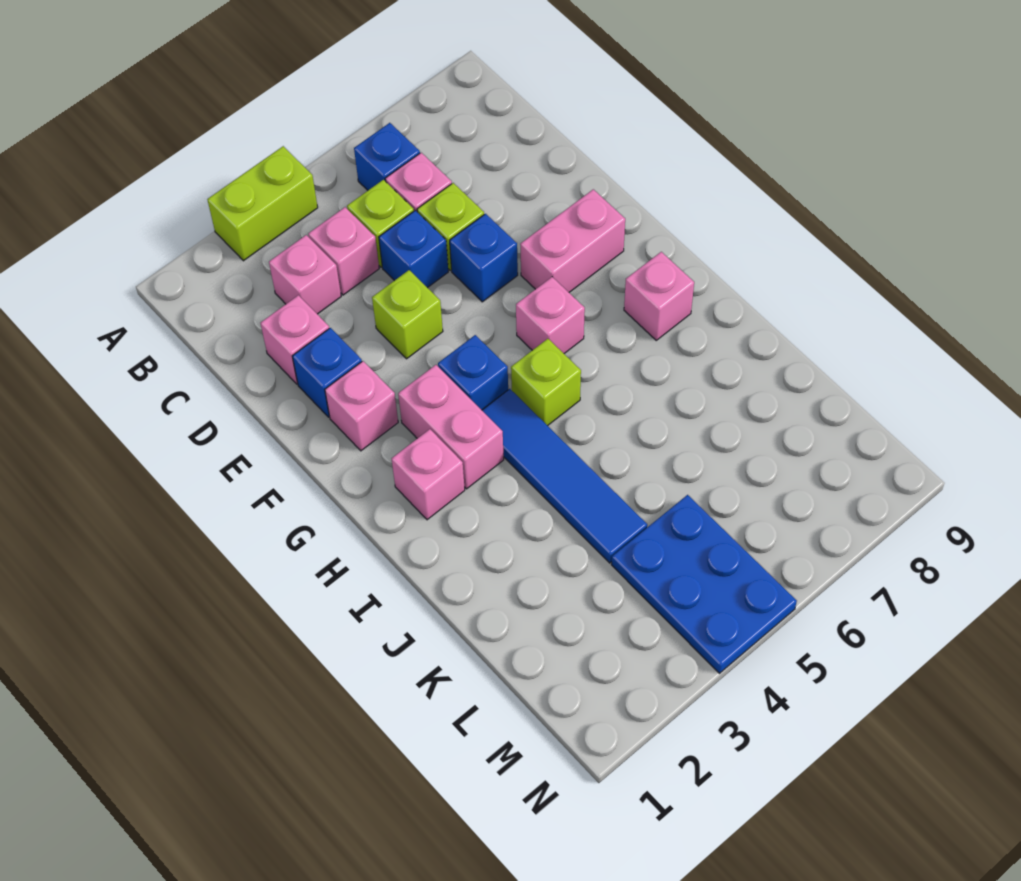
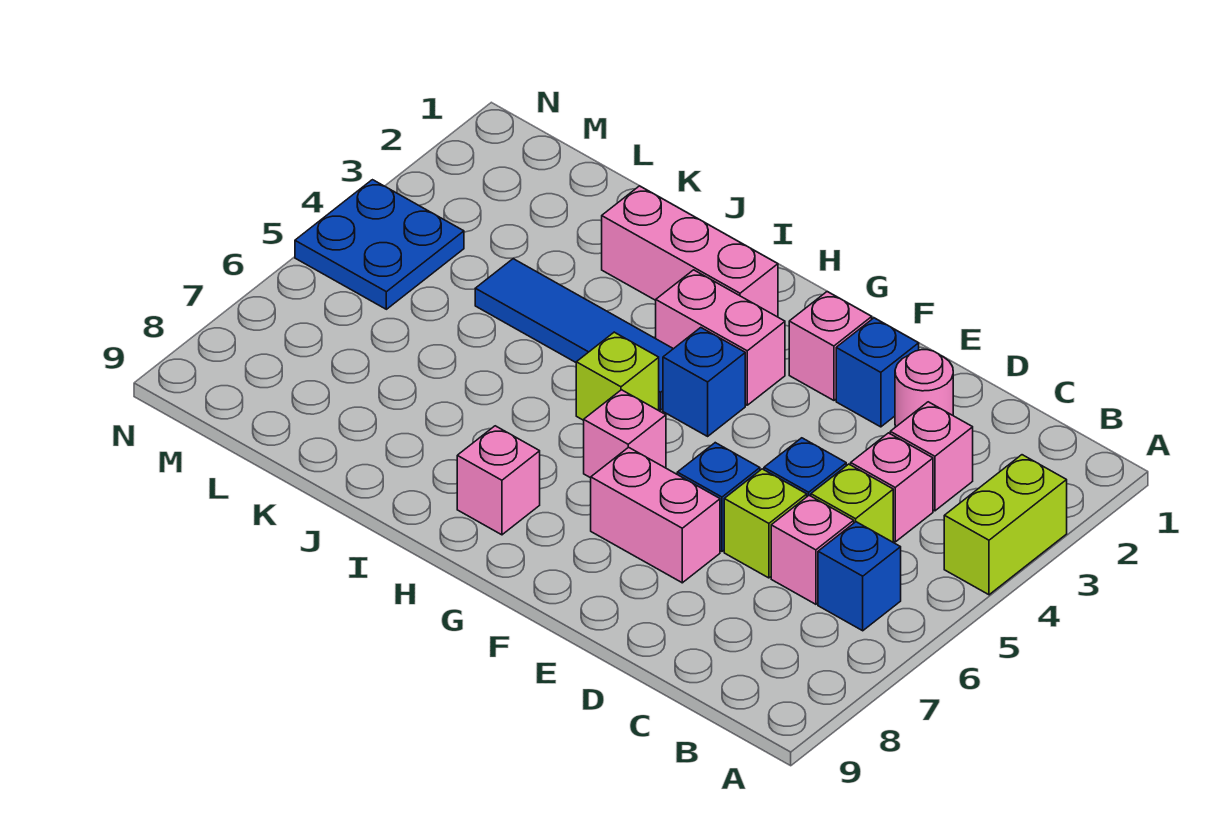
pink brick D2 level 1 -> pink round brick D2 level 1
lime brick E4 level 1 -> none
pink brick F7:F8 level 1 -> pink brick E7:F7 level 1
pink brick H2 level 1 -> pink brick H2:J2 level 1
blue plate L4:N5 level 1 -> blue plate M4:N5 level 1

